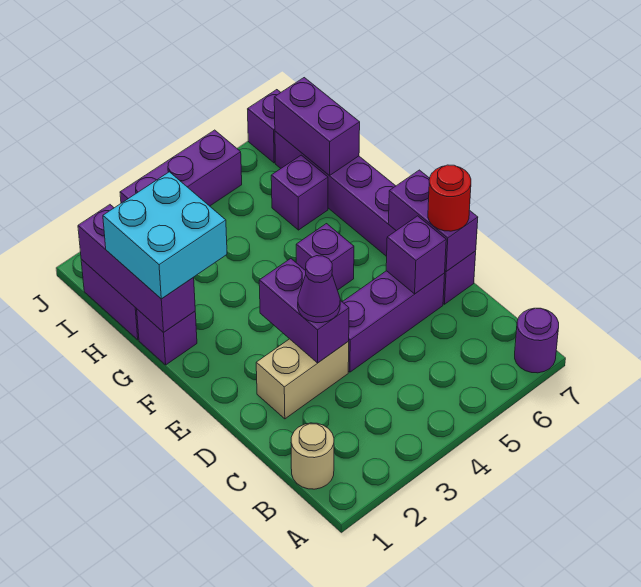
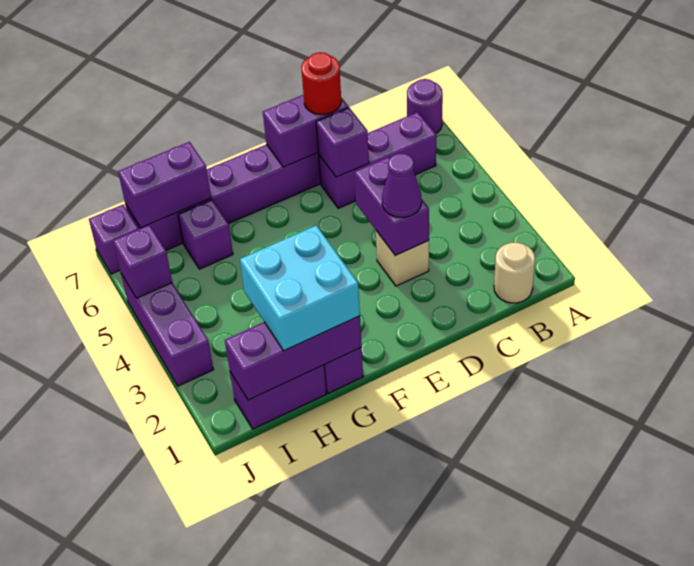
tan brick D2:D3 level 1 -> tan brick D3 level 1
purple brick D3:E3 level 2 -> purple brick D3:D4 level 2
purple brick D4:D6 level 1 -> purple brick B6:D6 level 1
purple brick F5 level 1 -> purple brick J5 level 2

